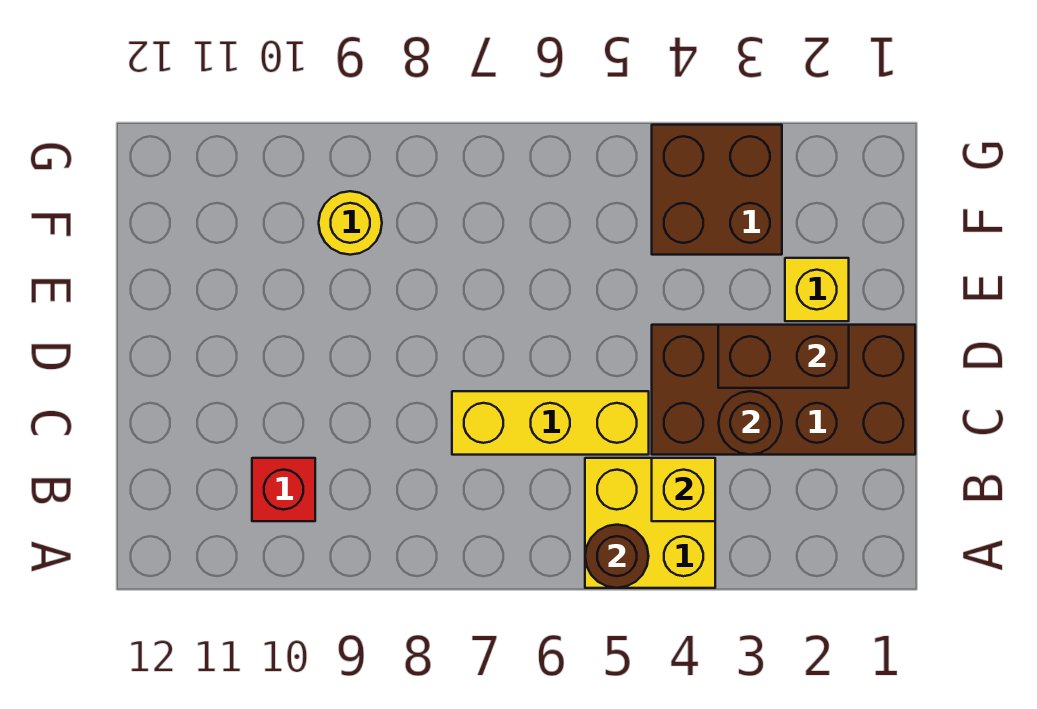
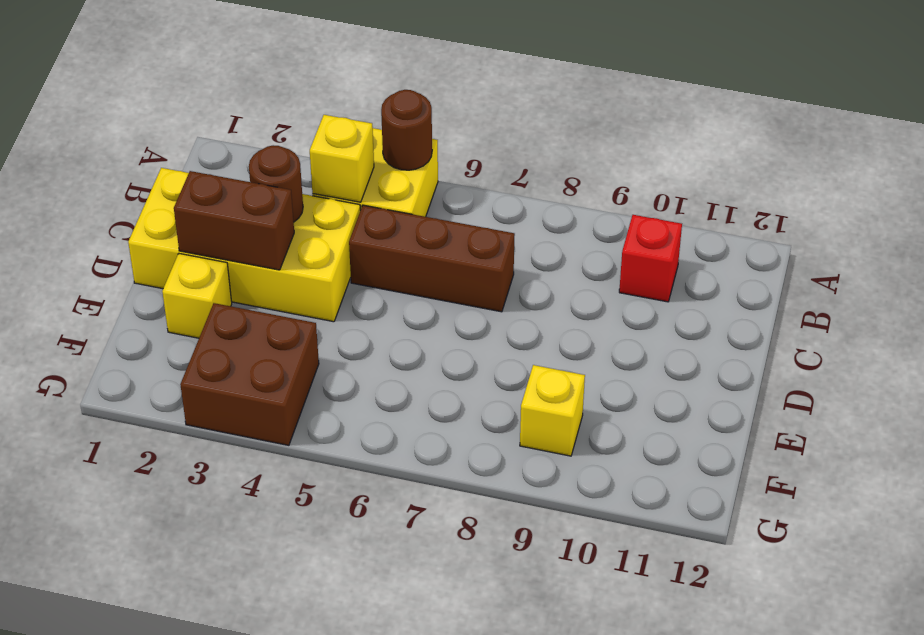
brown brick C1:D4 level 1 -> yellow brick C1:D4 level 1
yellow brick C5:C7 level 1 -> brown brick C5:C7 level 1
yellow round brick F9 level 1 -> yellow brick F9 level 1

